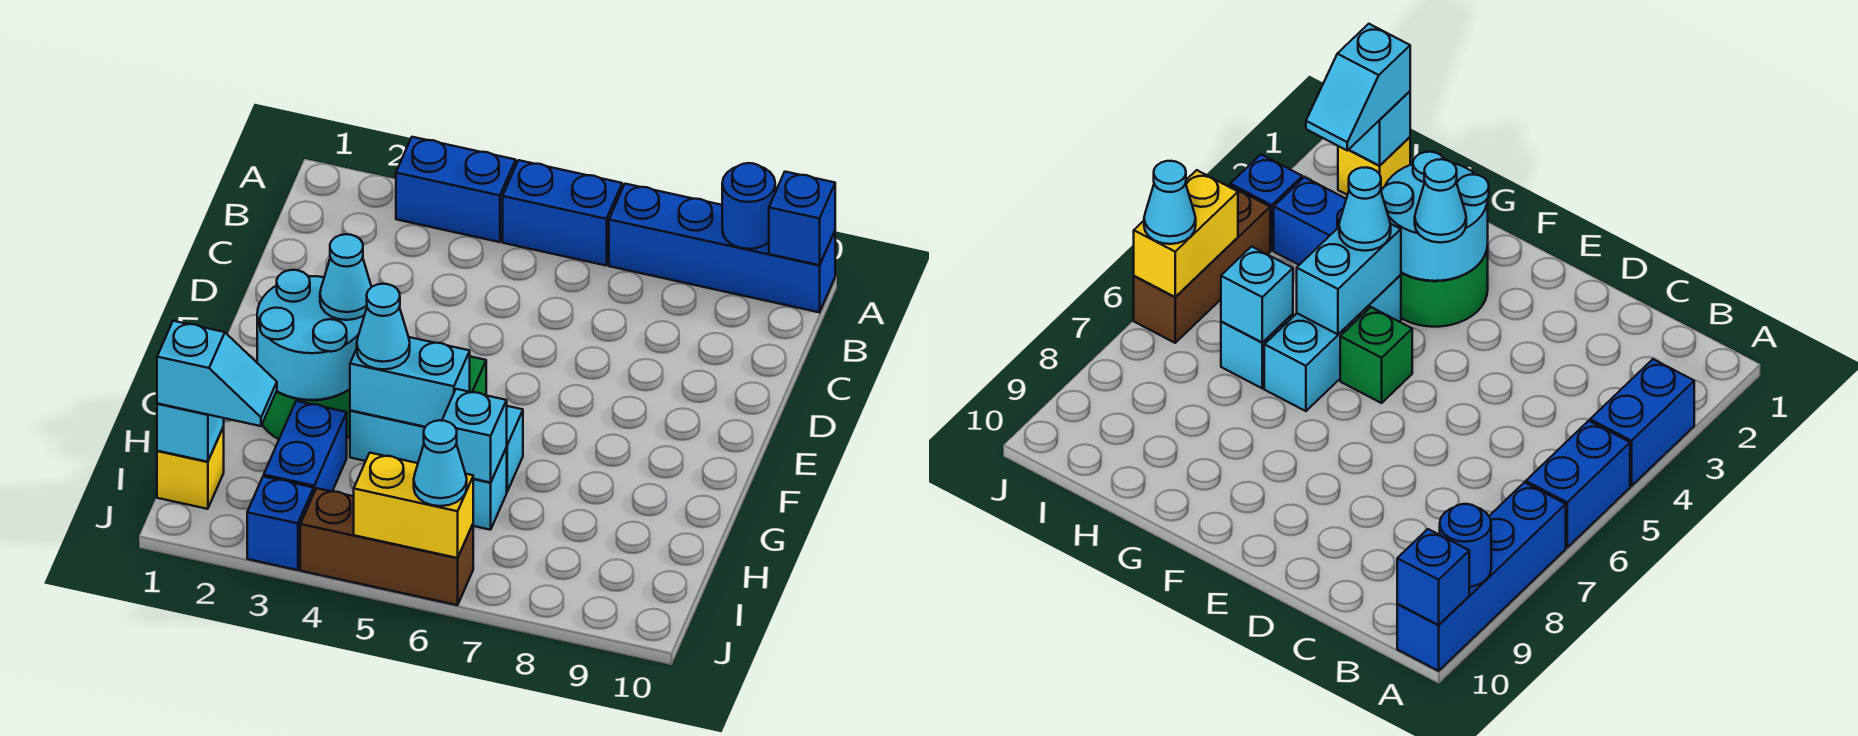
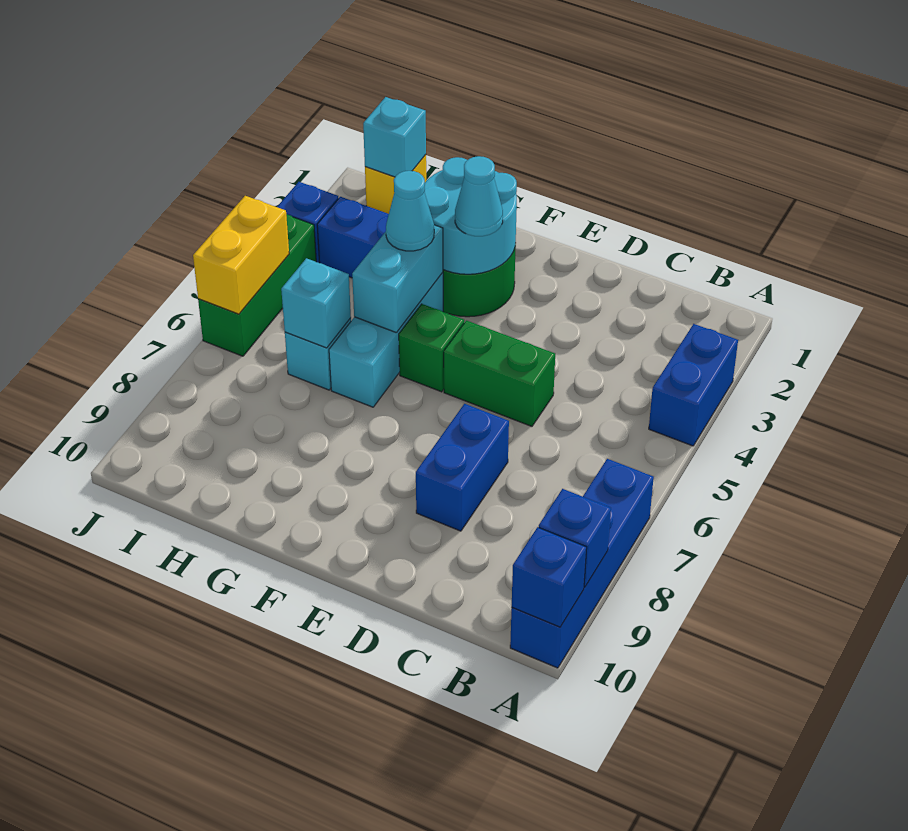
blue brick A5:A6 level 1 -> blue brick D7:D8 level 1
blue round brick A9 level 2 -> blue brick A9 level 2
none -> green brick D5:E5 level 1
cyan slope I1:I2 level 3 top 1 -> none
brown brick J4:J6 level 1 -> green brick J4:J6 level 1
cyan cone J6 level 3 -> none

